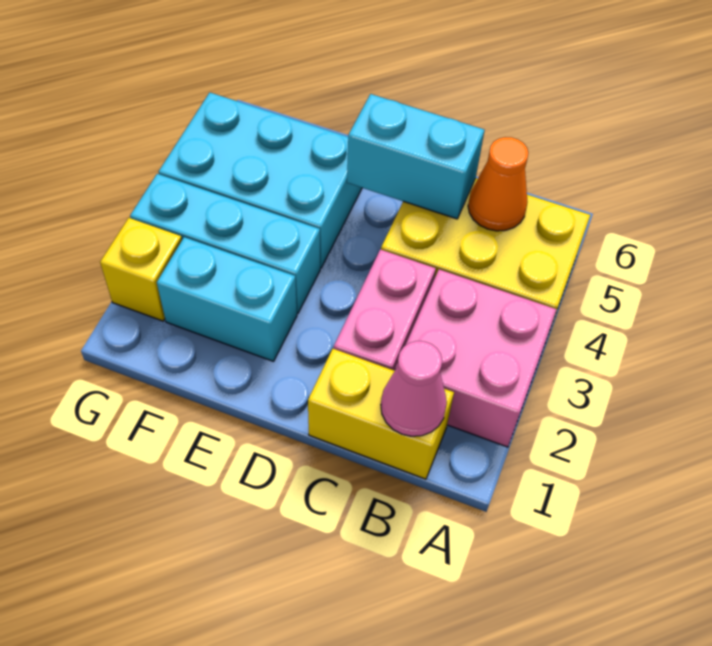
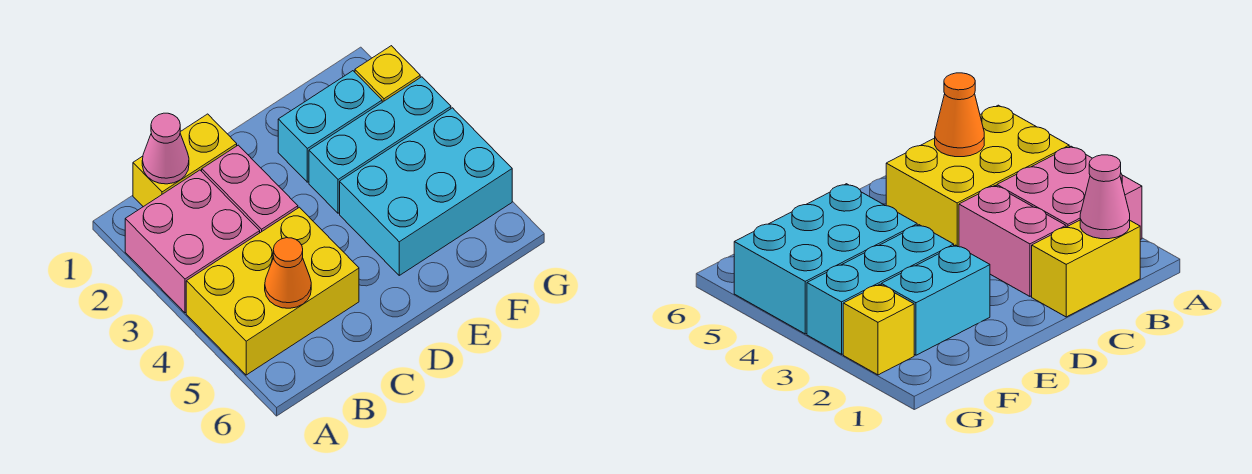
cyan brick C5:D5 level 2 -> none

